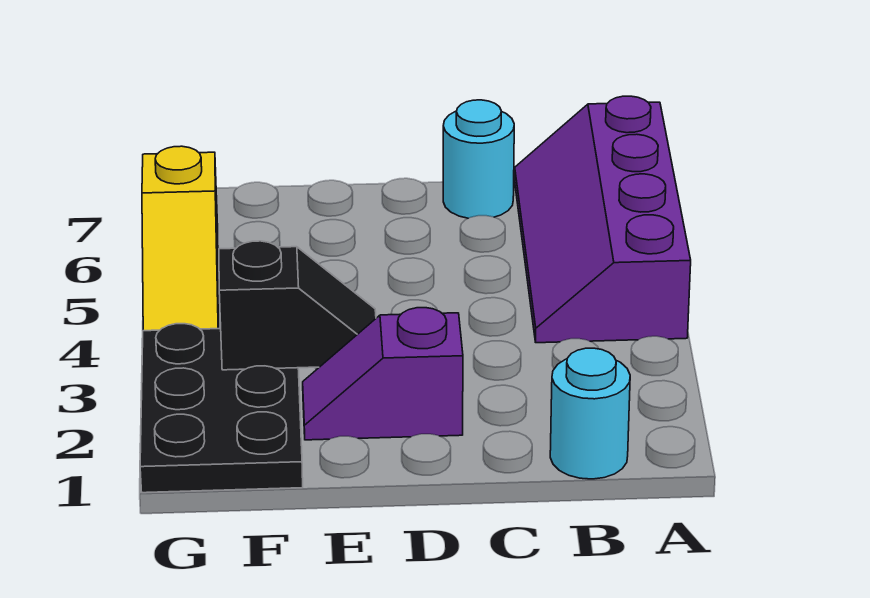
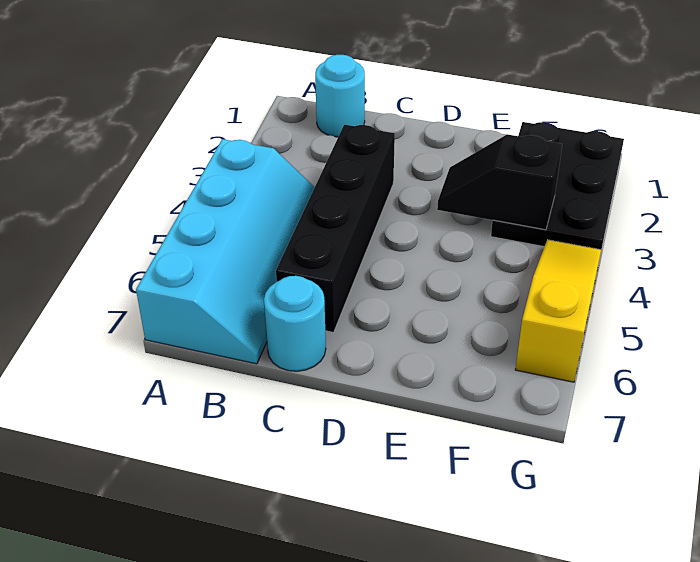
purple slope A4:B7 level 1 top A -> cyan slope A4:B7 level 1 top A
none -> black brick C3:C6 level 1
purple slope D2:E2 level 1 top D -> none

